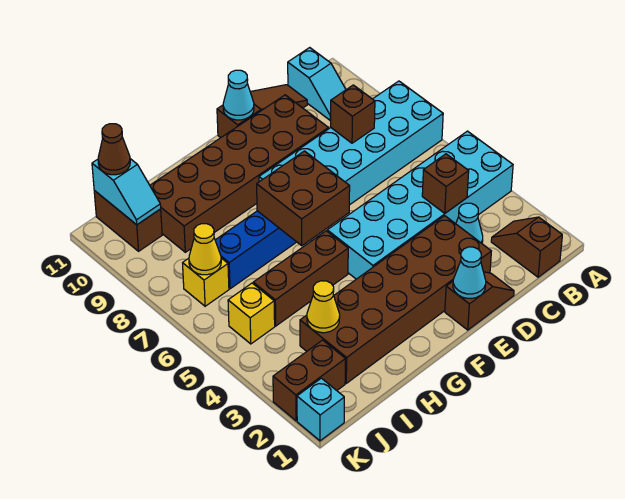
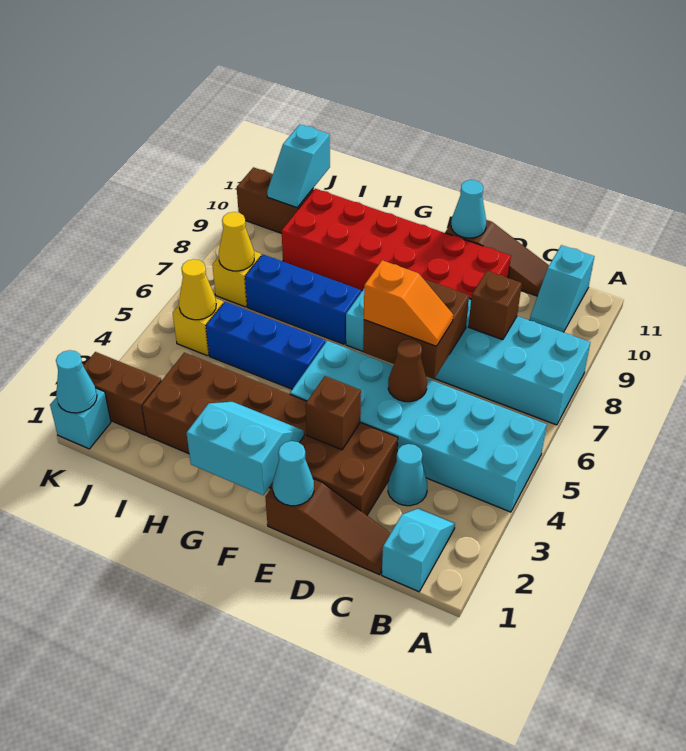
brown slope B1:B2 level 1 top 1 -> cyan slope B1:B2 level 1 top 1
brown brick C4 level 2 -> brown brick E3 level 2
brown slope D1:E1 level 1 top E -> brown slope C1:E1 level 1 top E
none -> orange slope D6:E6 level 3 top E
brown brick D9:I10 level 1 -> red brick D9:I10 level 1
none -> cyan slope F1:G2 level 2 top 1
brown brick F6:G7 level 2 -> brown brick D6:E7 level 2
brown brick G5:I5 level 1 -> blue brick G5:I5 level 1
yellow cone I3 level 2 -> yellow cone J5 level 2
brown brick J10:J11 level 1 -> brown brick J10:K10 level 1
brown cone J11 level 3 -> brown cone D5 level 2
none -> cyan cone K1 level 2

